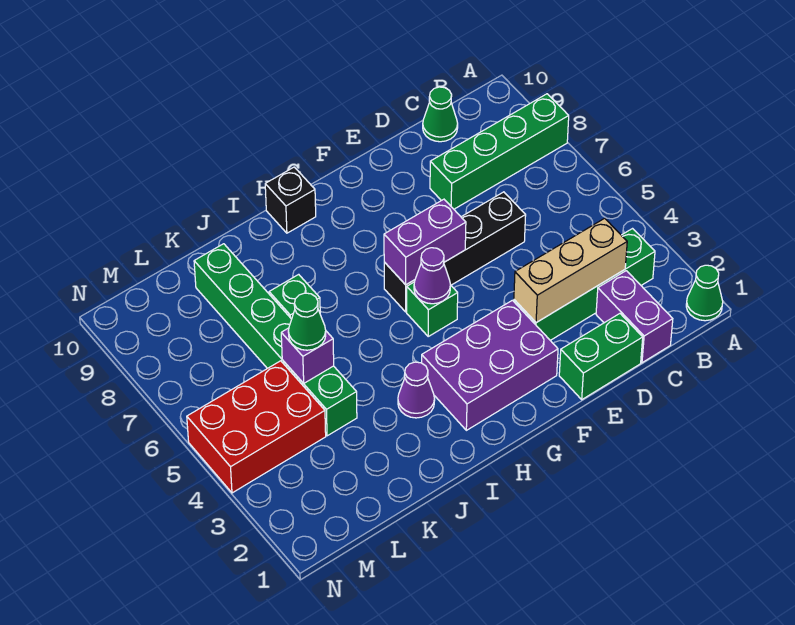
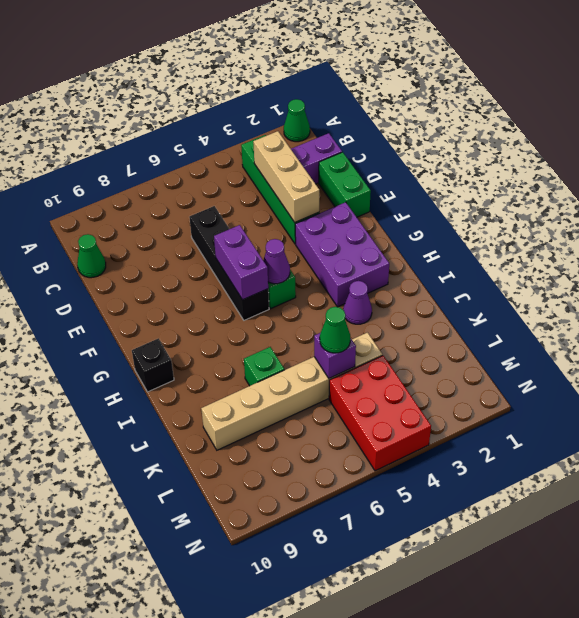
green brick A8:D8 level 1 -> none
green brick K4:K9 level 1 -> tan brick K4:K9 level 1

